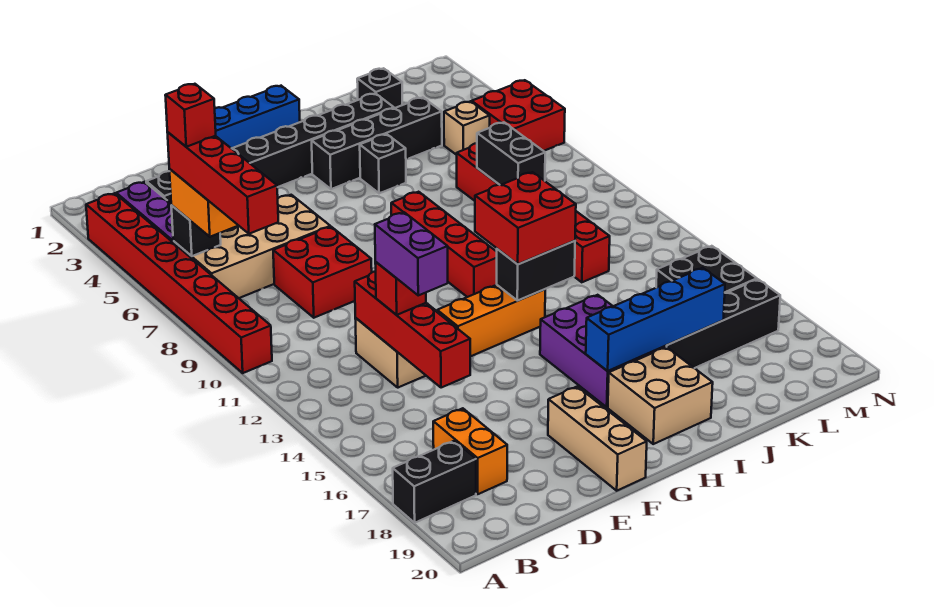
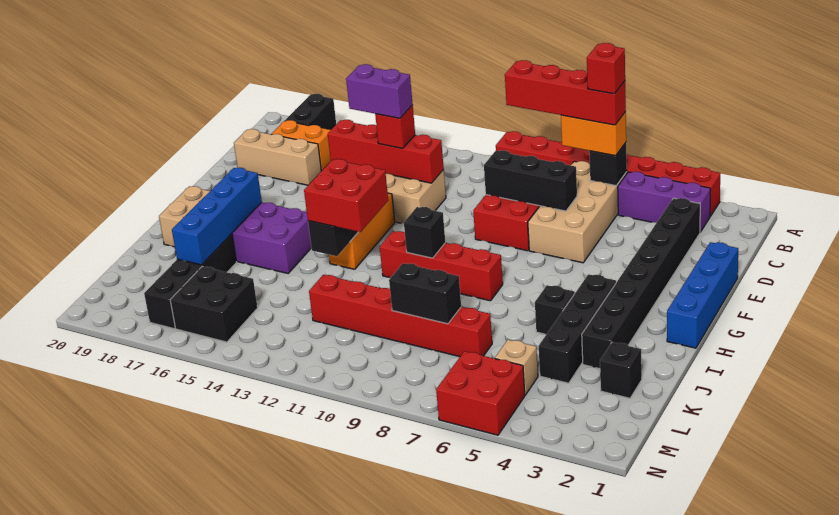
none -> black brick D7:D9 level 2
tan brick F18:F20 level 1 -> tan brick D17:D19 level 1
none -> black brick H10 level 2

